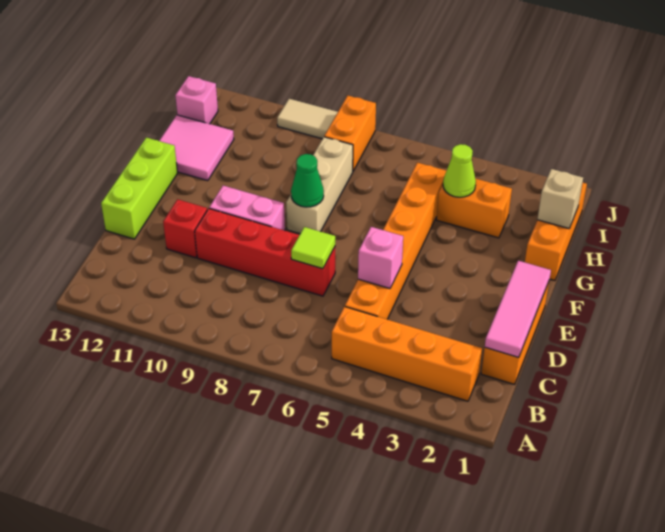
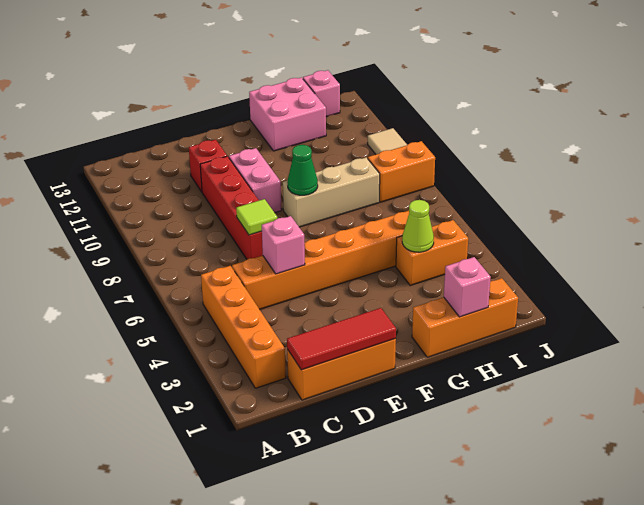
pink tile C1:E1 level 2 -> red tile C1:E1 level 2
lime brick D13:F13 level 1 -> none
pink tile G12:H13 level 1 -> pink brick G12:H13 level 1
tan brick H1 level 2 -> pink brick H1 level 2
orange brick H3:H4 level 1 -> orange brick H4:I4 level 1

